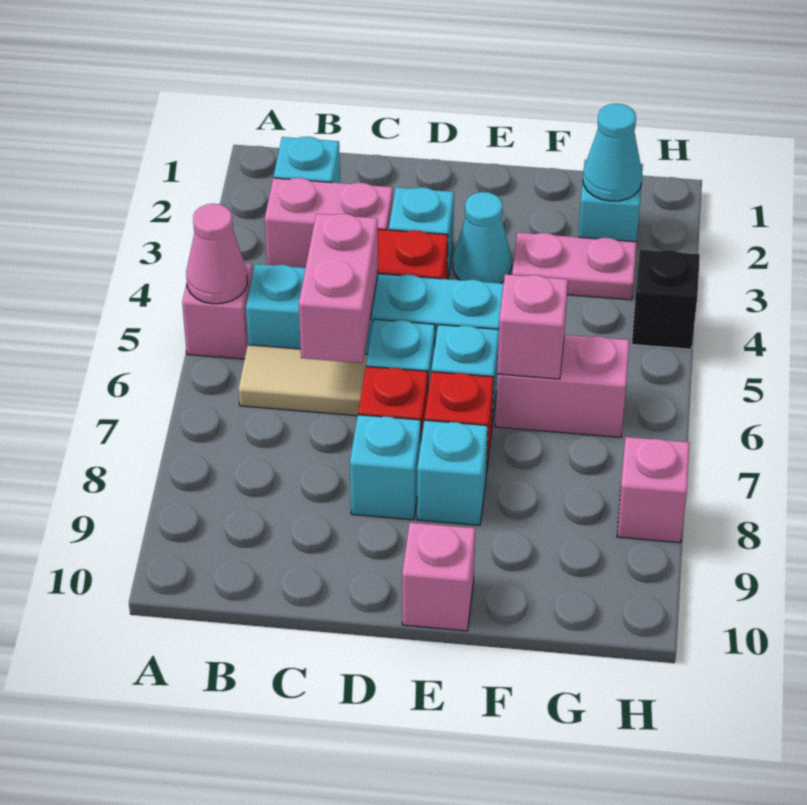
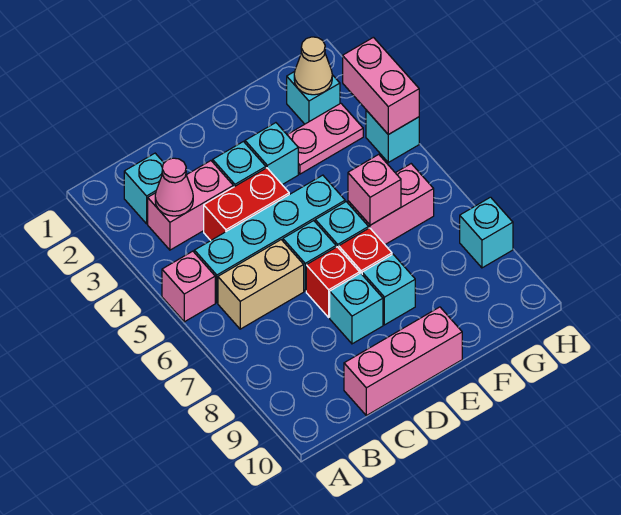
pink cone A5 level 2 -> pink cone B3 level 2
tan tile B6:C6 level 1 -> tan brick B6:C6 level 1
pink brick C5:C6 level 2 -> pink brick H3:H4 level 2
cyan cone E3 level 1 -> cyan brick E3 level 1
pink brick E10 level 1 -> pink brick C10:E10 level 1
cyan cone G2 level 2 -> tan cone G2 level 2
black brick H4 level 1 -> cyan brick H4 level 1
pink brick H8 level 1 -> cyan brick H8 level 1

